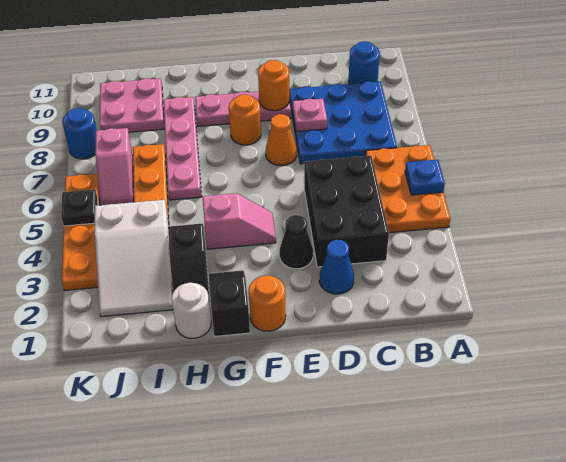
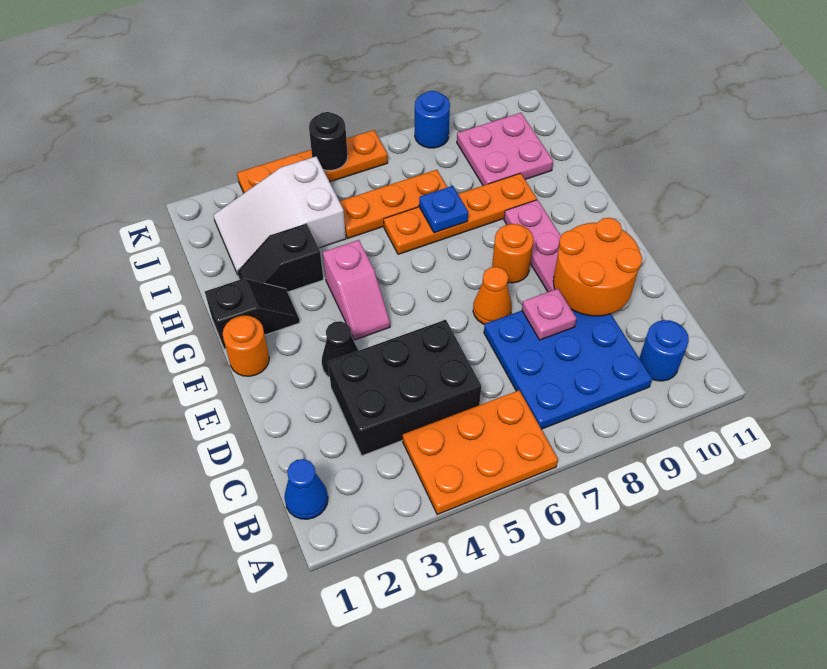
blue plate A5 level 2 -> blue plate H7 level 2
blue cone D2 level 1 -> blue cone B1 level 1
orange round brick E9 level 2 -> orange round brick D9:E10 level 2
white round brick H1 level 1 -> none
pink plate H6:H9 level 1 -> orange plate H6:H9 level 1
pink slope J6:J7 level 1 top 7 -> none
black plate K5 level 2 -> black round brick K5 level 2

